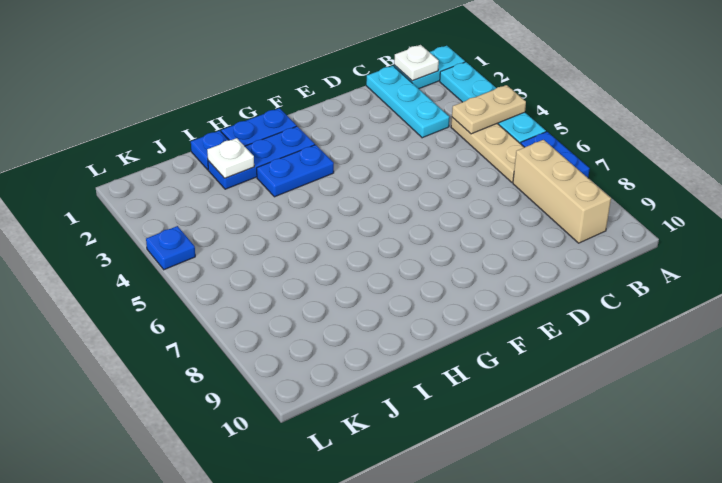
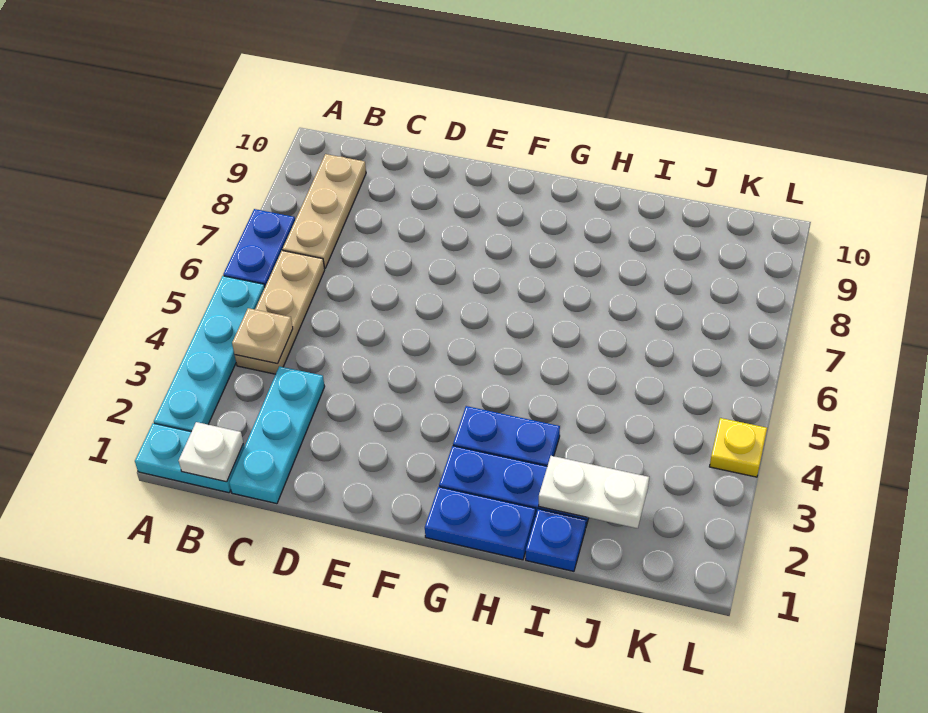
tan plate A4:B4 level 2 -> tan plate B4 level 2
tan brick B7:B9 level 1 -> tan plate B7:B9 level 1
white plate I2 level 2 -> white plate I2:J2 level 2
blue plate L4 level 1 -> yellow plate L4 level 1

